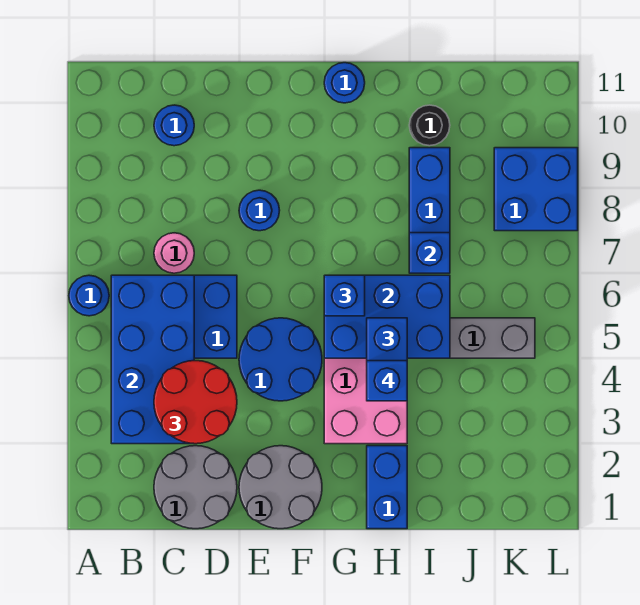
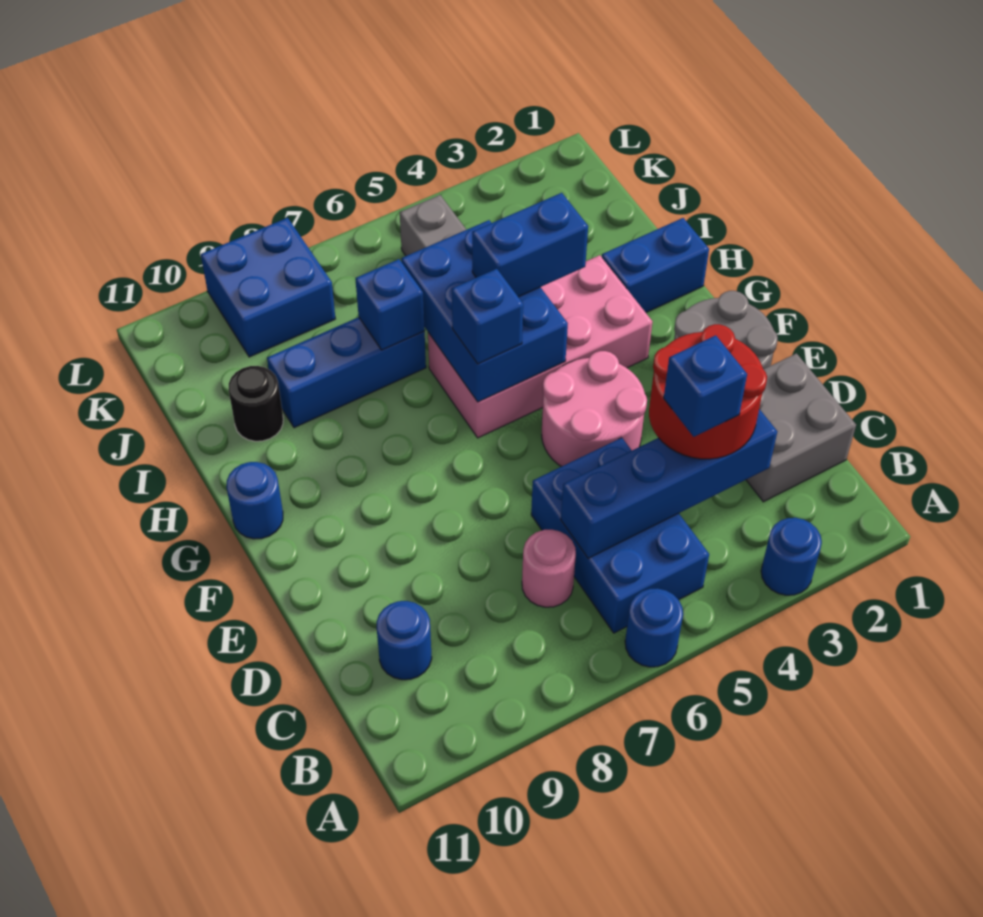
blue brick B3:C6 level 2 -> blue brick C3:C6 level 2
grey round brick C1:D2 level 1 -> grey brick C1:D2 level 1
blue round brick E4:F5 level 1 -> pink round brick E4:F5 level 1
blue round brick E8 level 1 -> blue round brick A3 level 1
blue brick H4 level 4 -> blue brick C4 level 4

